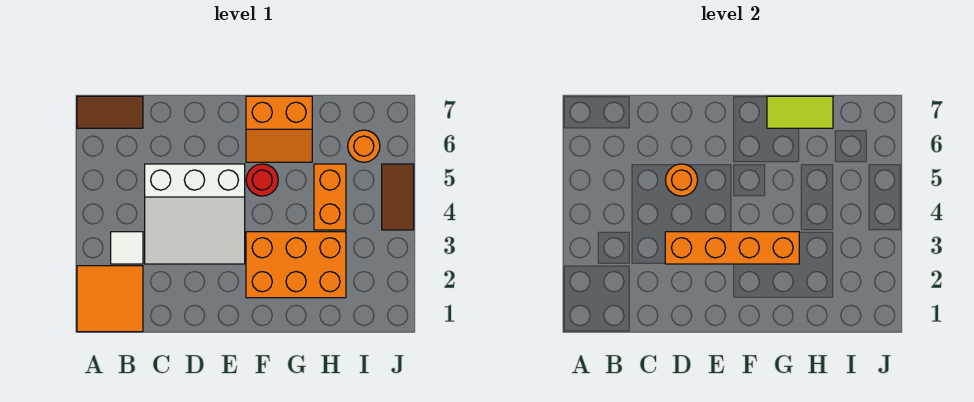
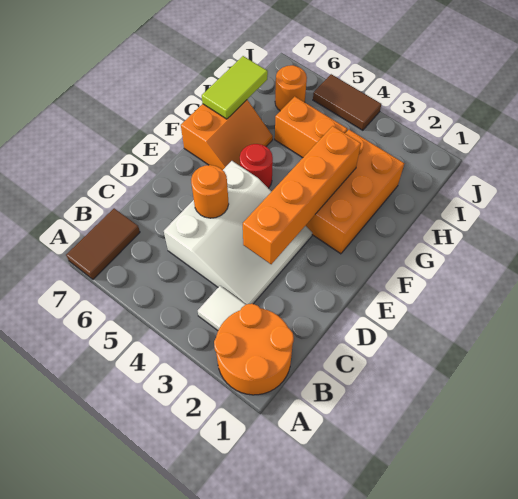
orange tile A1:B2 level 1 -> orange round brick A1:B2 level 1

